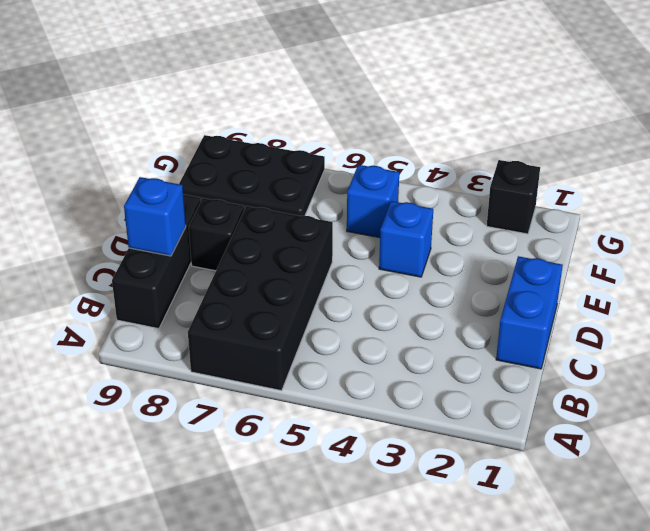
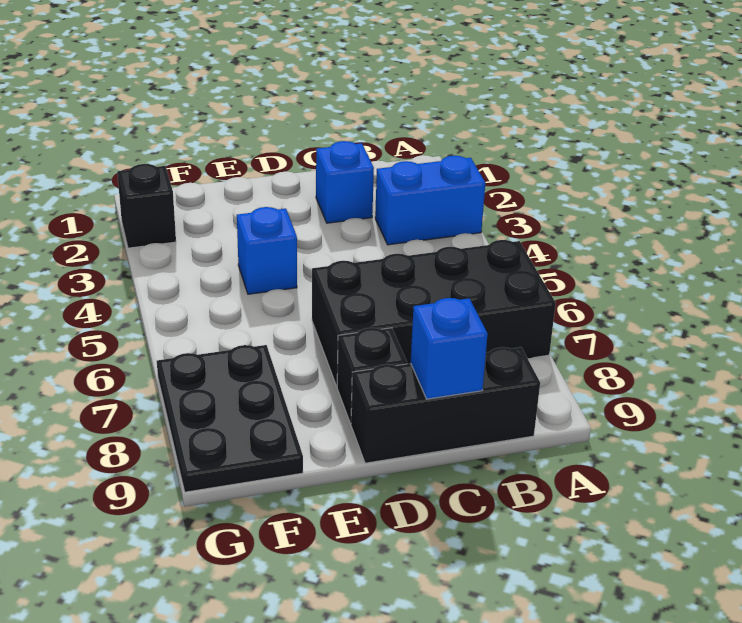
blue brick C1:D1 level 1 -> blue brick A3:B3 level 1
blue brick F5 level 1 -> blue brick C2 level 1

